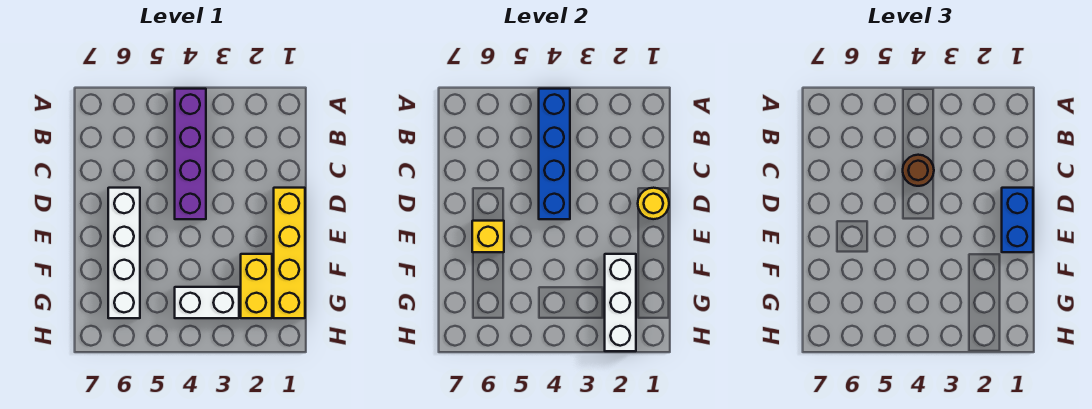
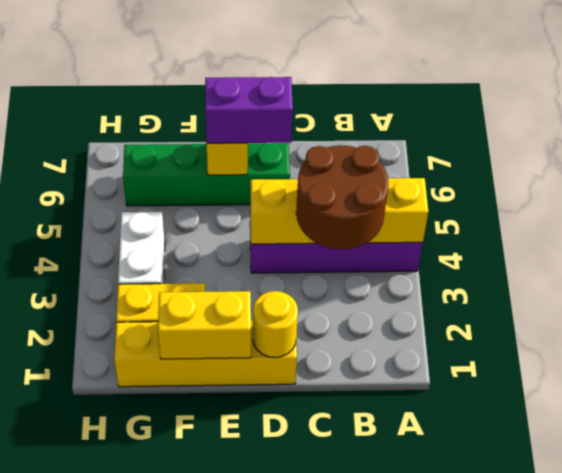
blue brick A4:D4 level 2 -> yellow brick A4:D4 level 2
brown round brick C4 level 3 -> brown round brick B3:C4 level 3
blue brick D1:E1 level 3 -> none
white brick D6:G6 level 1 -> green brick D6:G6 level 1
none -> purple brick D6:E6 level 3
none -> yellow brick E1:F1 level 2
white brick F2:H2 level 2 -> none

